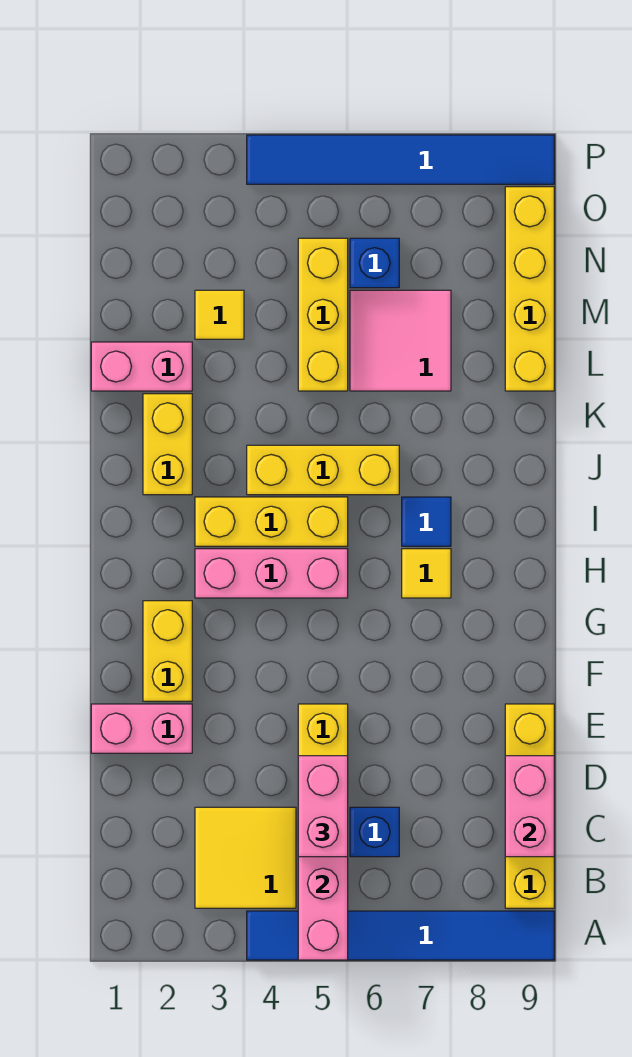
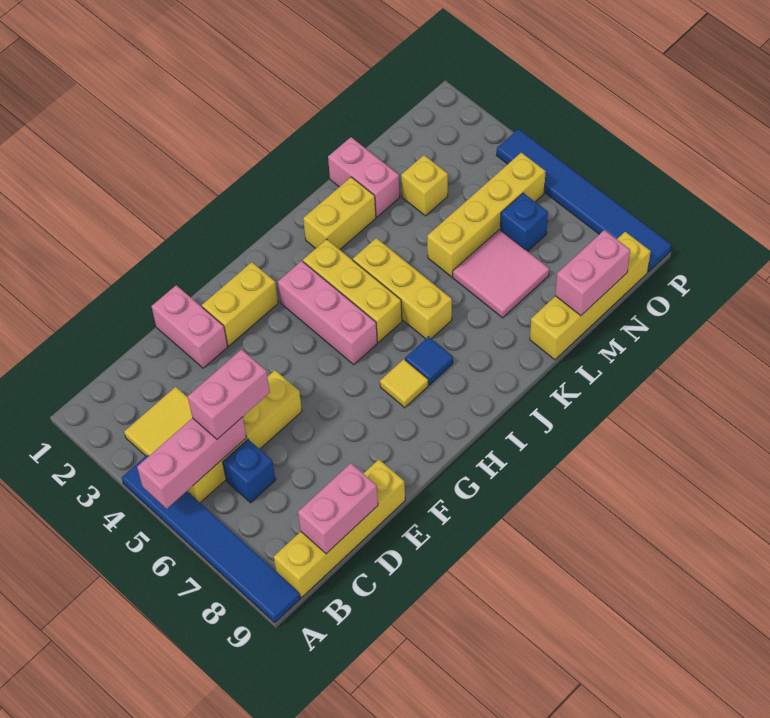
yellow brick L5:N5 level 1 -> yellow brick L5:O5 level 1
yellow tile M3 level 1 -> yellow brick M3 level 1
none -> pink brick M9:N9 level 2

